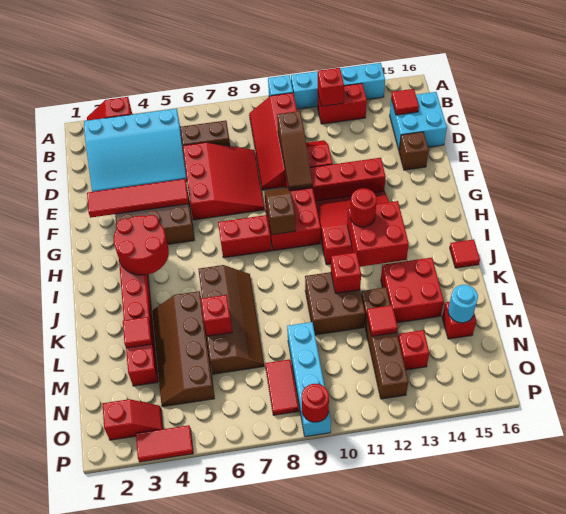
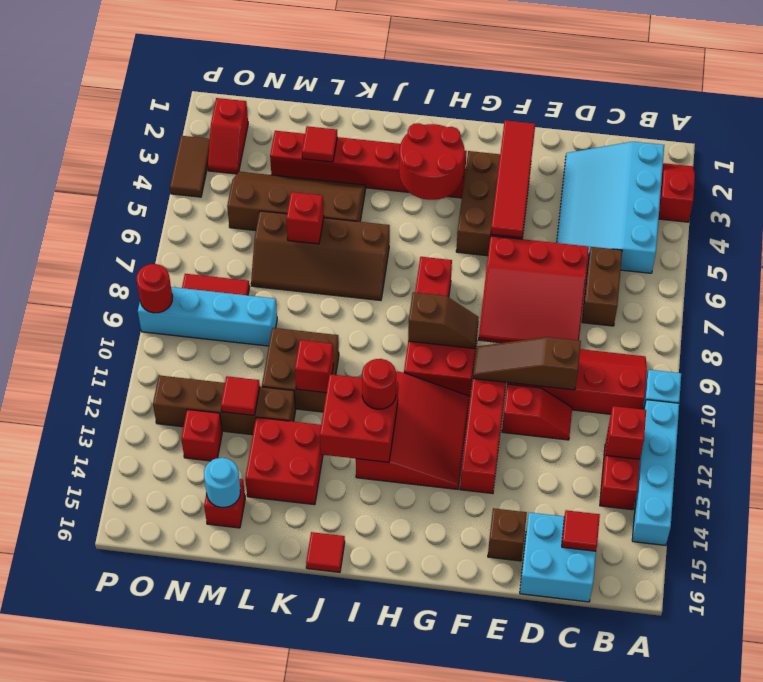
red tile P3:P4 level 1 -> brown tile P3:P4 level 1

